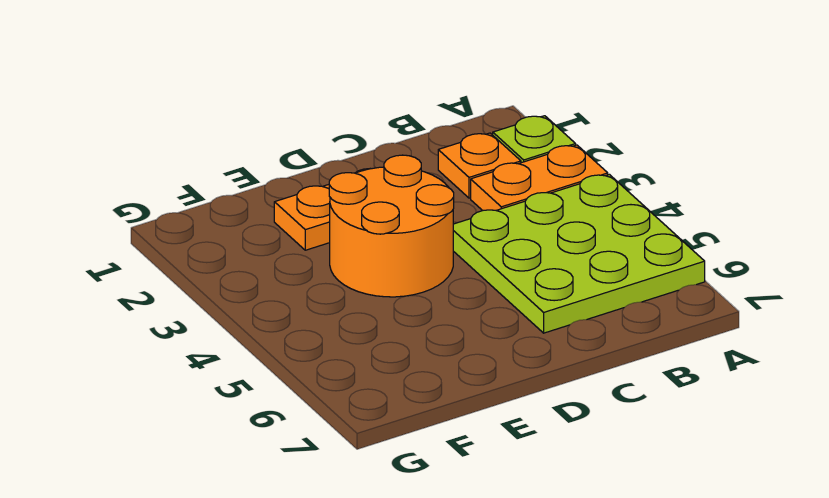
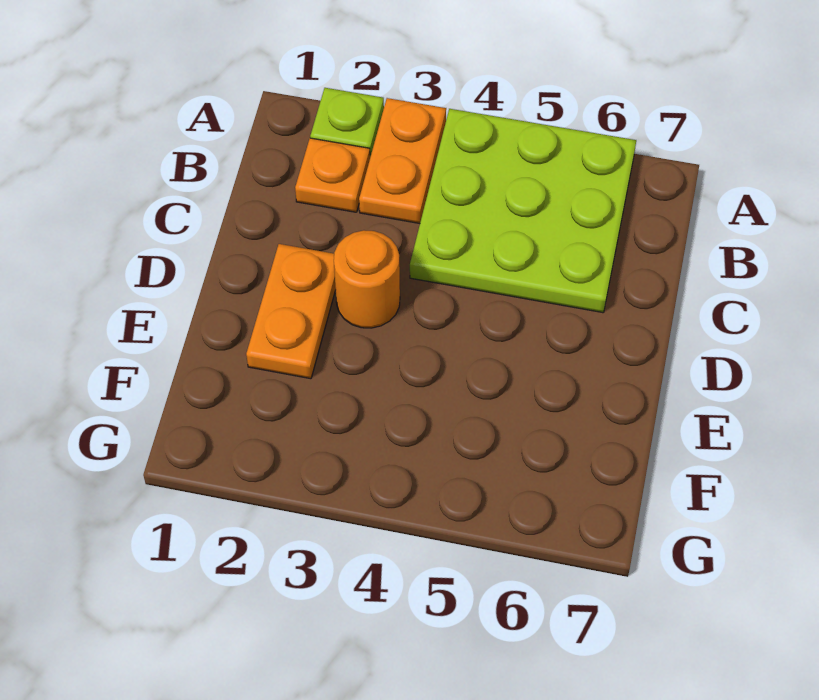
orange round brick D3:E4 level 1 -> orange round brick D3 level 1

